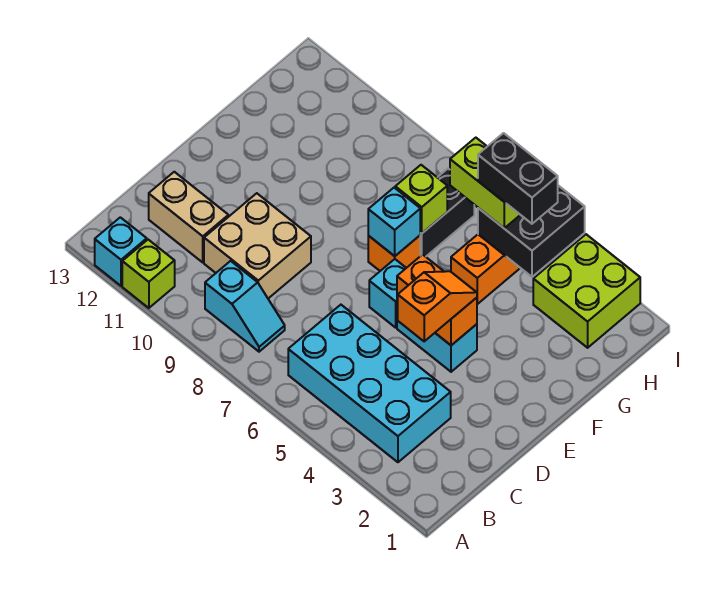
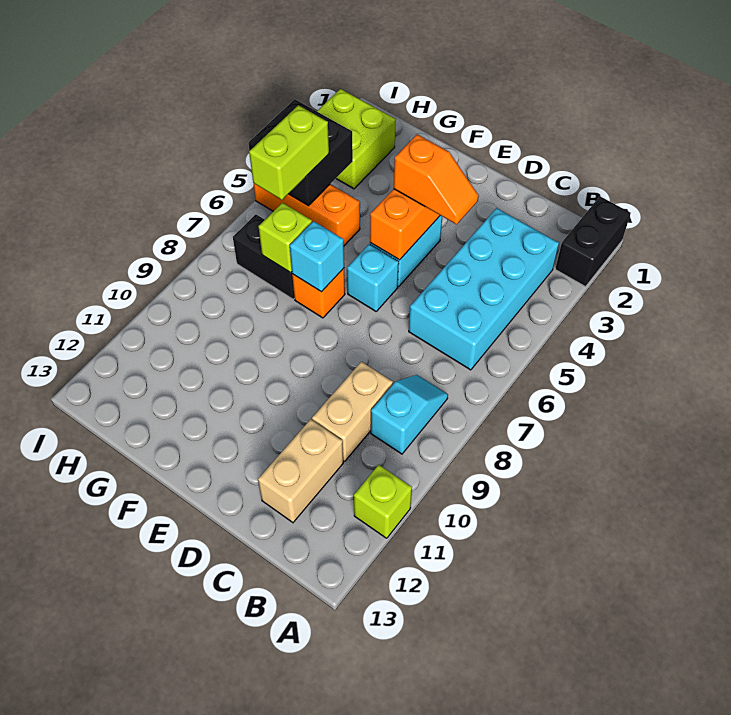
cyan brick A12 level 1 -> none
tan brick C9:D10 level 1 -> tan brick C9:C10 level 1
orange slope D4:E4 level 3 top D -> orange slope D4:E4 level 3 top E
black brick H4:H5 level 4 -> black brick A1:A2 level 1

